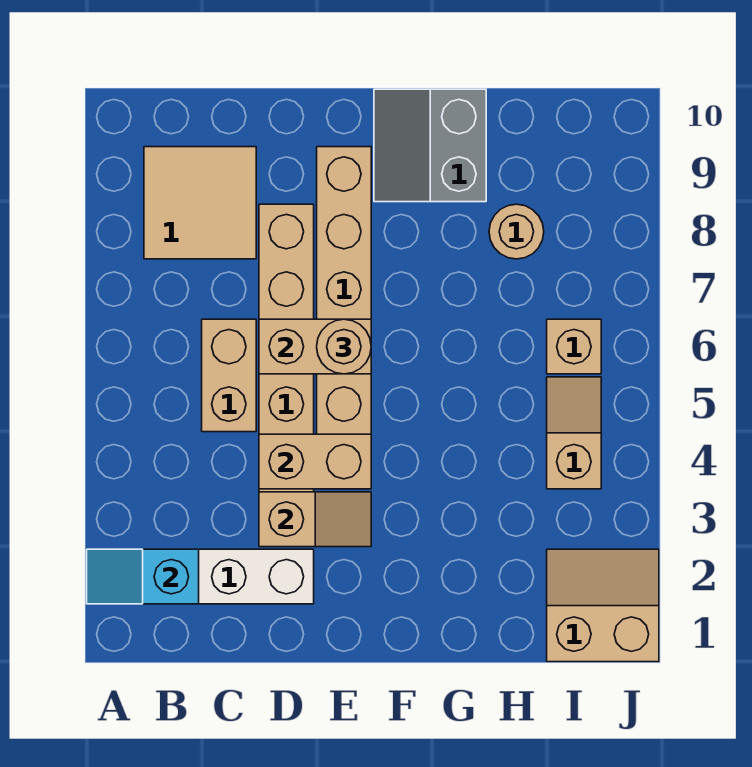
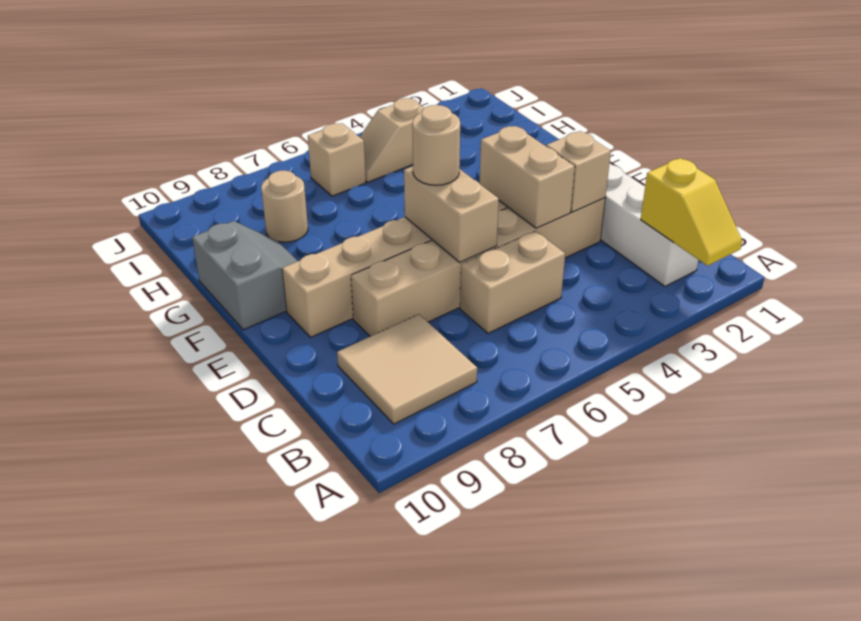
cyan slope A2:B2 level 2 top B -> yellow slope A2:B2 level 2 top B
grey slope F9:G10 level 1 top G -> grey slope F9:G10 level 1 top 10
tan slope I1:J2 level 1 top 1 -> none

